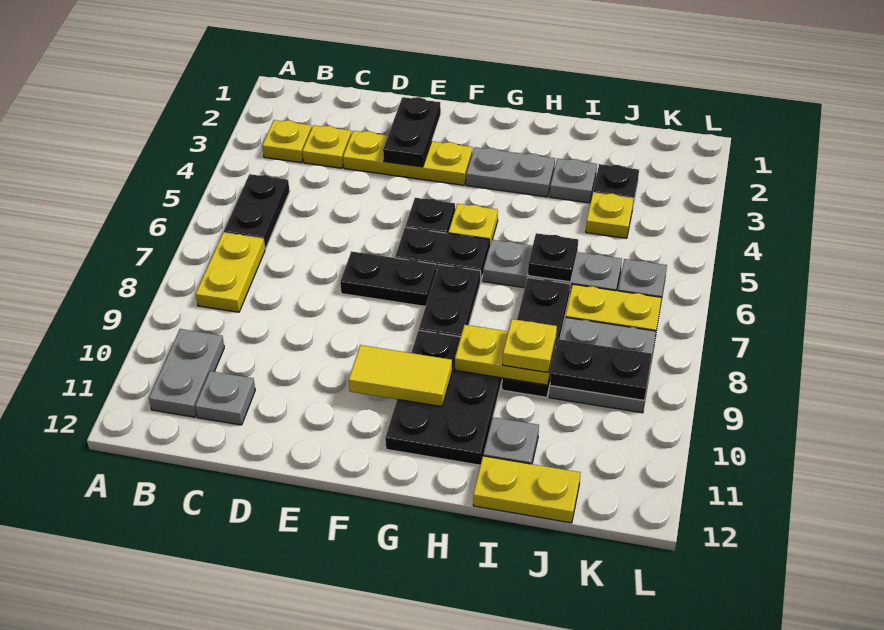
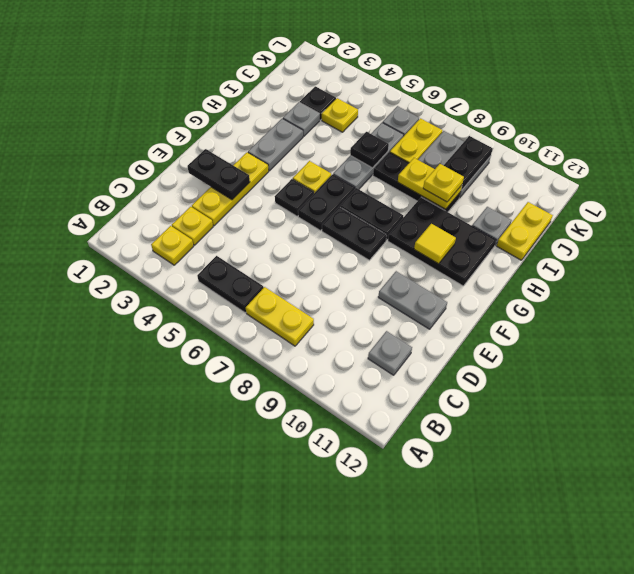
grey plate B10:B11 level 1 -> grey plate E10:E11 level 1
black plate E7:F7 level 1 -> black plate F7:F8 level 1
yellow tile F10:G10 level 2 -> yellow tile G10 level 2
yellow plate H9:I9 level 2 -> yellow plate I8:I9 level 2

